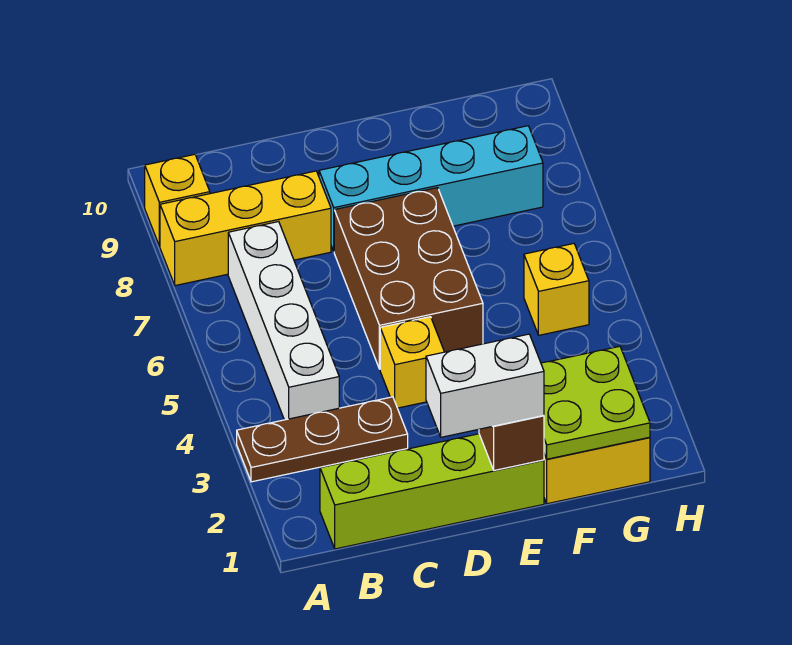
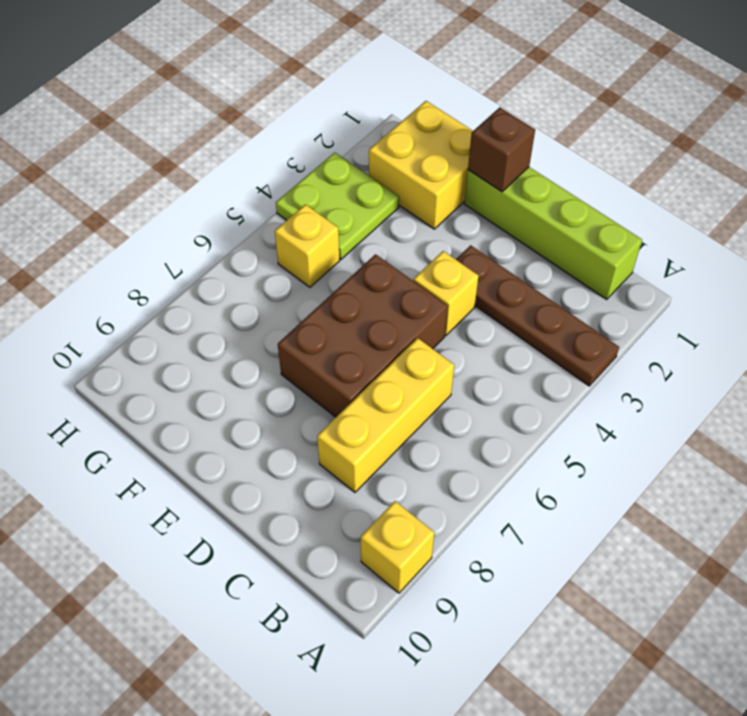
brown plate A3:C3 level 1 -> brown plate A3:D3 level 1
yellow brick A8:C8 level 1 -> yellow brick C6:C8 level 1
white brick B4:B7 level 1 -> none
white brick D1:E1 level 3 -> none
cyan brick D8:G8 level 1 -> none
lime plate F1:G2 level 2 -> lime plate G3:H4 level 1

